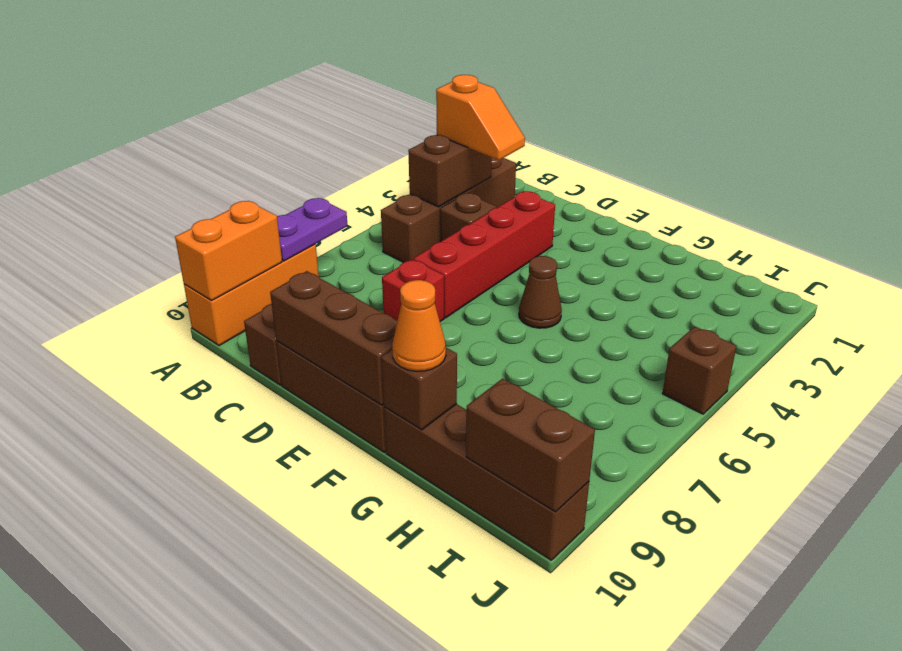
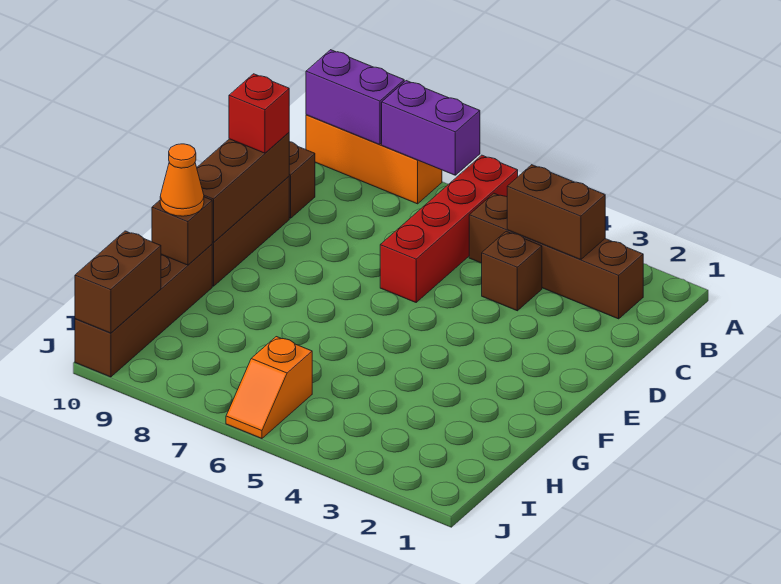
purple plate A7:A8 level 2 -> purple brick A7:A8 level 2
orange brick A9:A10 level 2 -> purple brick A9:A10 level 2
orange slope B3:C3 level 3 top B -> orange slope I6:J6 level 1 top I
red brick D3:D6 level 1 -> red brick A6:D6 level 1
red brick D7 level 1 -> red brick D10 level 3
brown cone F5 level 1 -> none
brown brick J5 level 1 -> none

